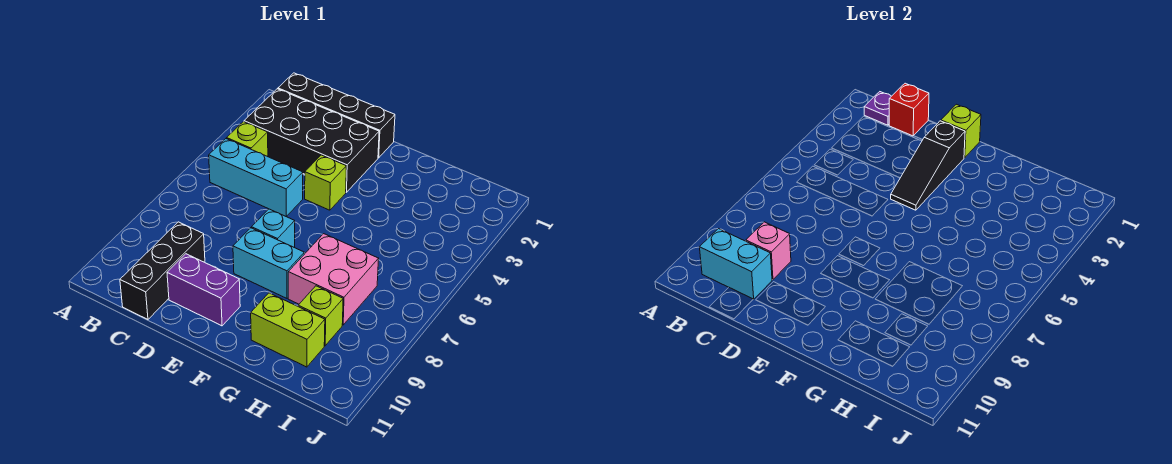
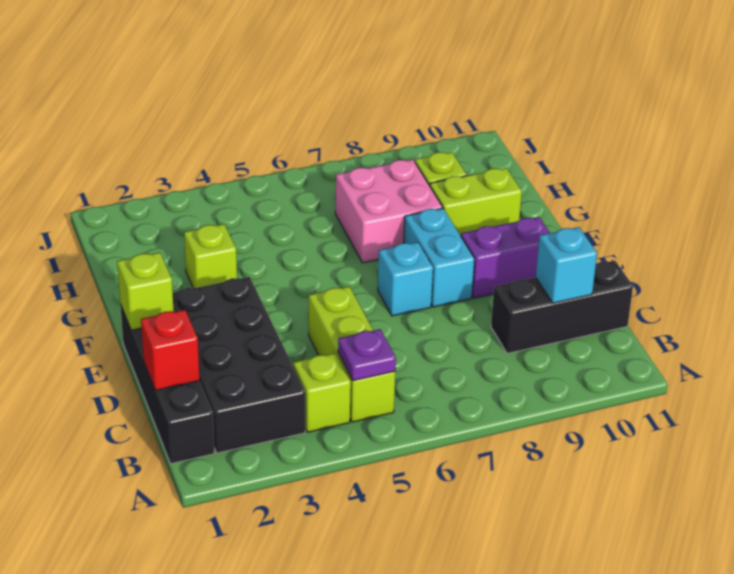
purple plate B1 level 2 -> purple plate B5 level 2
cyan brick B5:D5 level 1 -> lime brick B5:D5 level 1
cyan brick B10:C10 level 2 -> cyan brick C10 level 2
pink brick C9 level 2 -> none
purple brick D10:E10 level 1 -> purple brick E9:E10 level 1
black slope E2:E4 level 2 top 2 -> none
lime brick E4 level 1 -> lime brick G3 level 1
lime brick G10:H10 level 1 -> lime brick G9:G10 level 1

